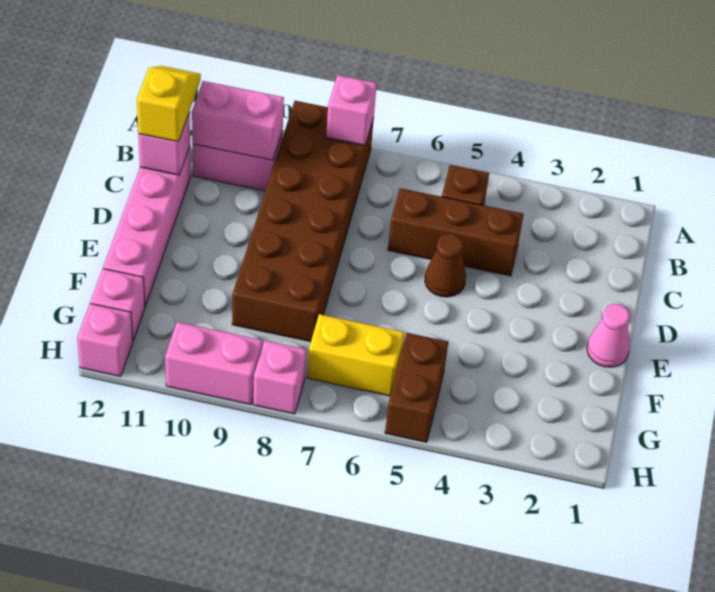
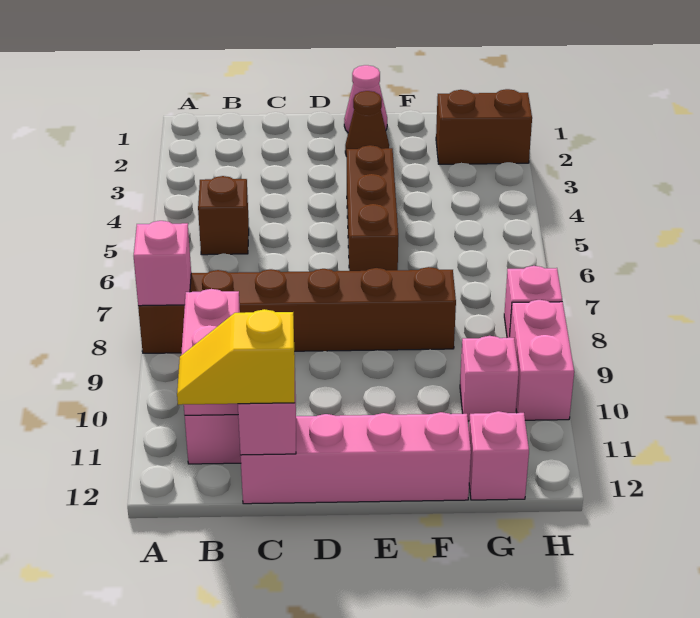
brown brick A8:F9 level 1 -> brown brick A8:F8 level 1
brown brick C4:C6 level 1 -> brown brick E4:E6 level 1
brown cone D5 level 1 -> brown cone E2 level 1
brown brick G5:H5 level 1 -> brown brick G2:H2 level 1
yellow brick G6:G7 level 1 -> none
pink brick H12 level 1 -> pink brick G10 level 1

